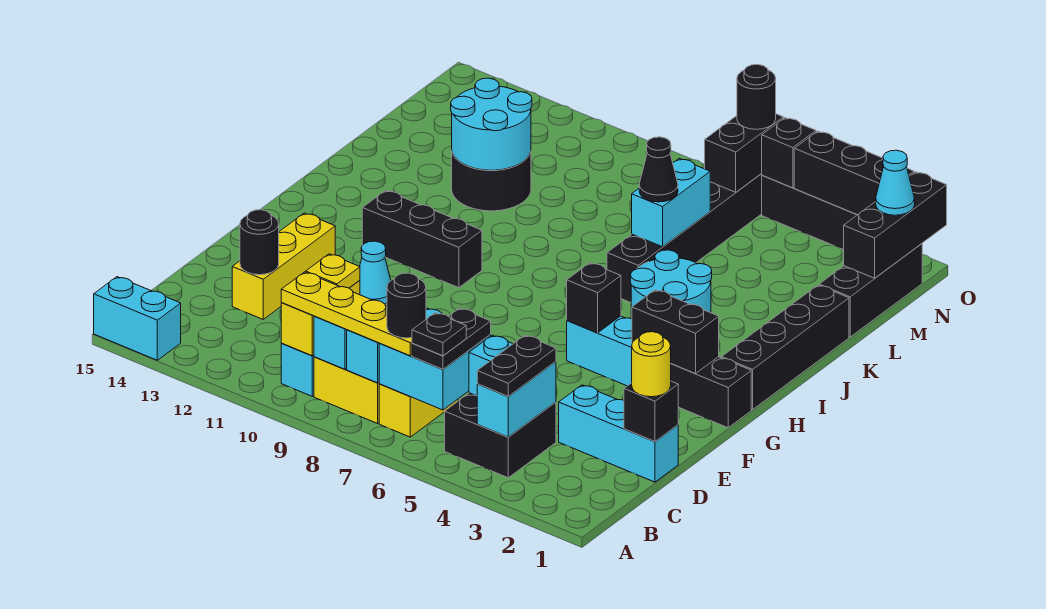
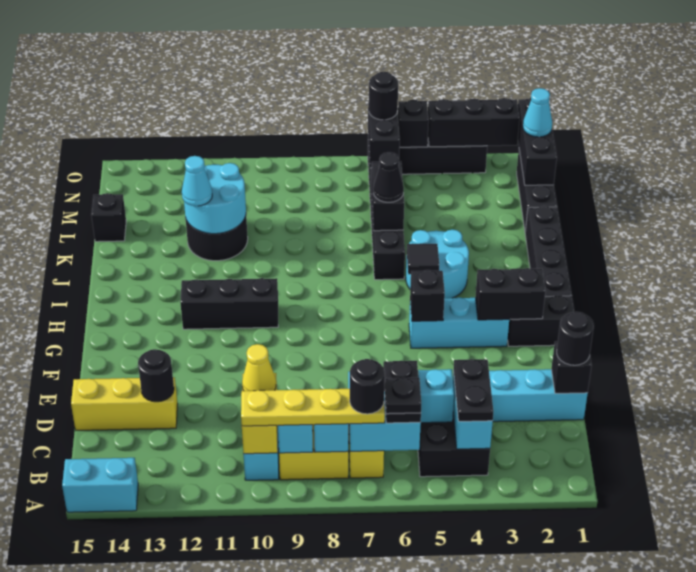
yellow plate C10 level 3 -> yellow cone C10 level 3
yellow round brick D1 level 3 -> black round brick D1 level 3
yellow brick D13:F13 level 1 -> yellow brick D13:D15 level 1
cyan cone F11 level 1 -> cyan cone K12 level 3
none -> black tile I5 level 2
cyan brick K6:L6 level 2 -> black brick K6:L6 level 2
none -> black brick L15 level 1

